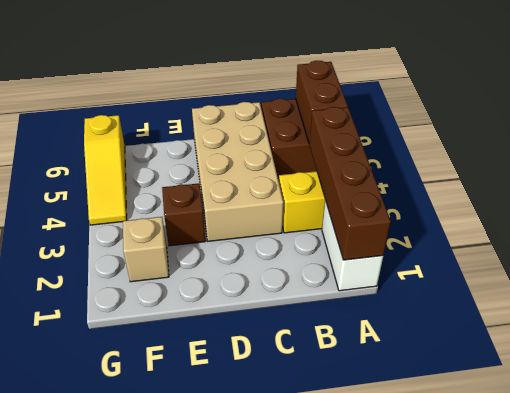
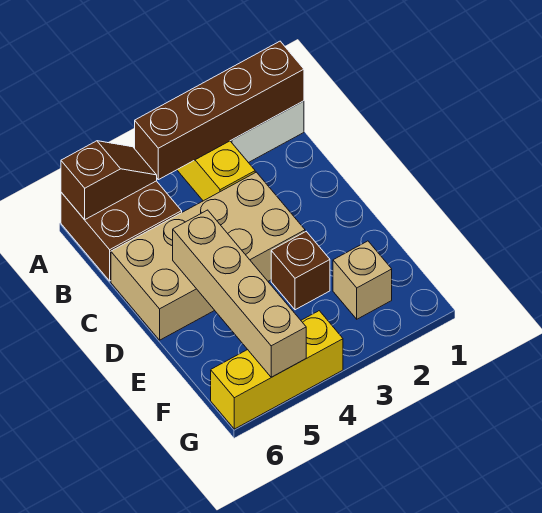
brown brick A5:A6 level 2 -> brown slope A5:A6 level 2 top 6
none -> tan brick D5:G5 level 2
yellow slope G4:G6 level 1 top 6 -> yellow brick G4:G6 level 1

